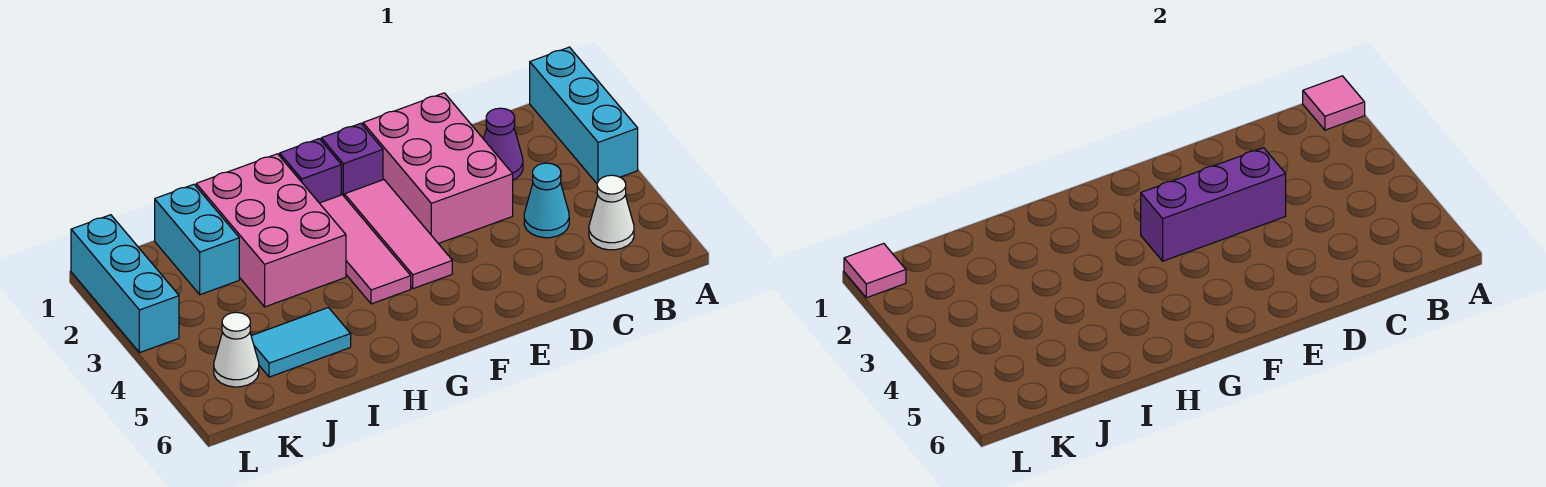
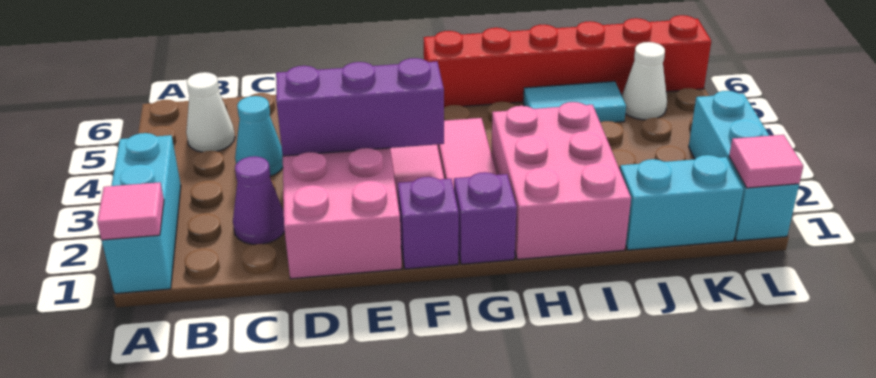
none -> red brick G6:L6 level 1
cyan brick J1:J2 level 1 -> cyan brick J1:K1 level 1

